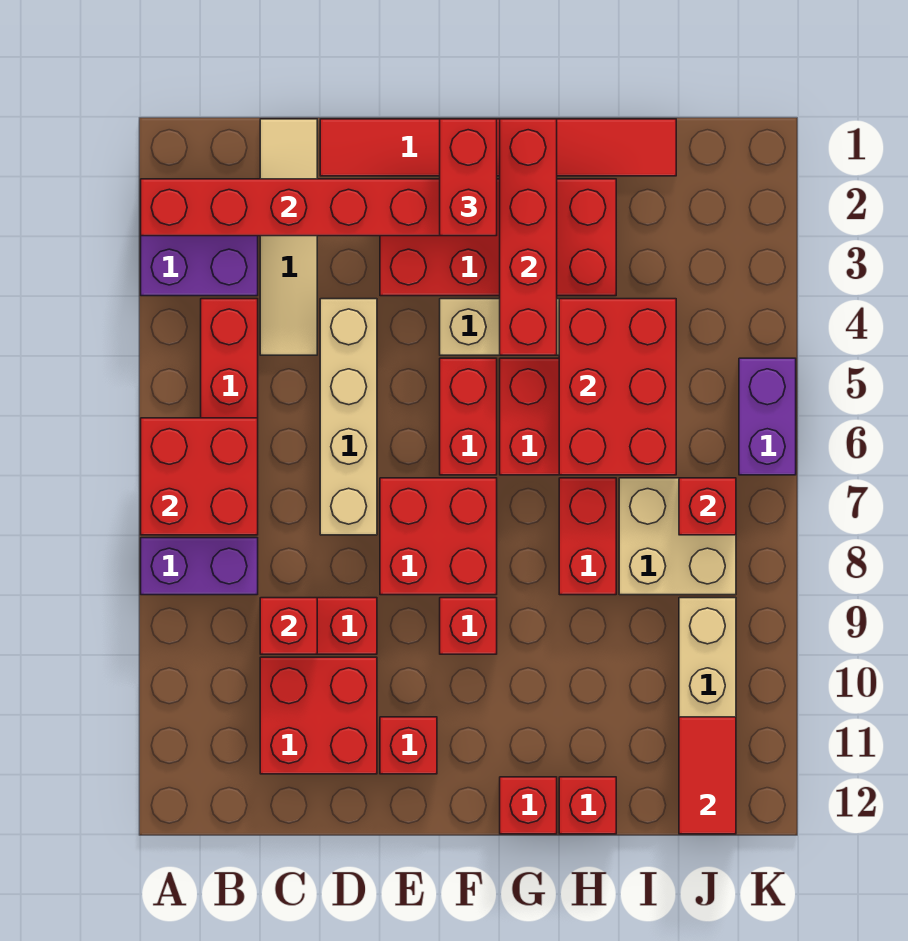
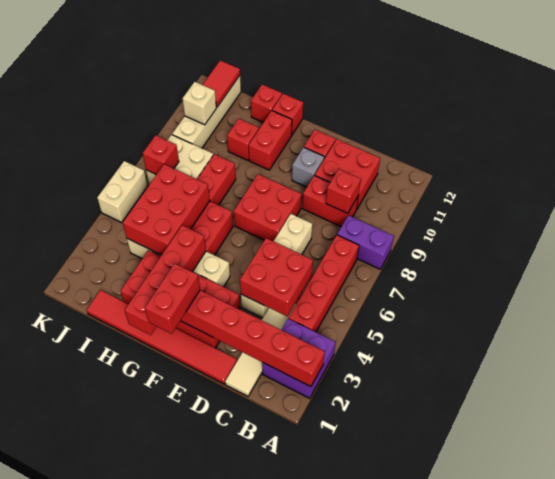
red brick A6:B7 level 2 -> red brick C4:D5 level 2
none -> grey brick E10 level 1
red brick F5:F6 level 1 -> red brick G10:G11 level 1
red brick F9 level 1 -> red brick H10 level 1
none -> tan brick J10 level 2
purple brick K5:K6 level 1 -> tan brick K5:K6 level 1

